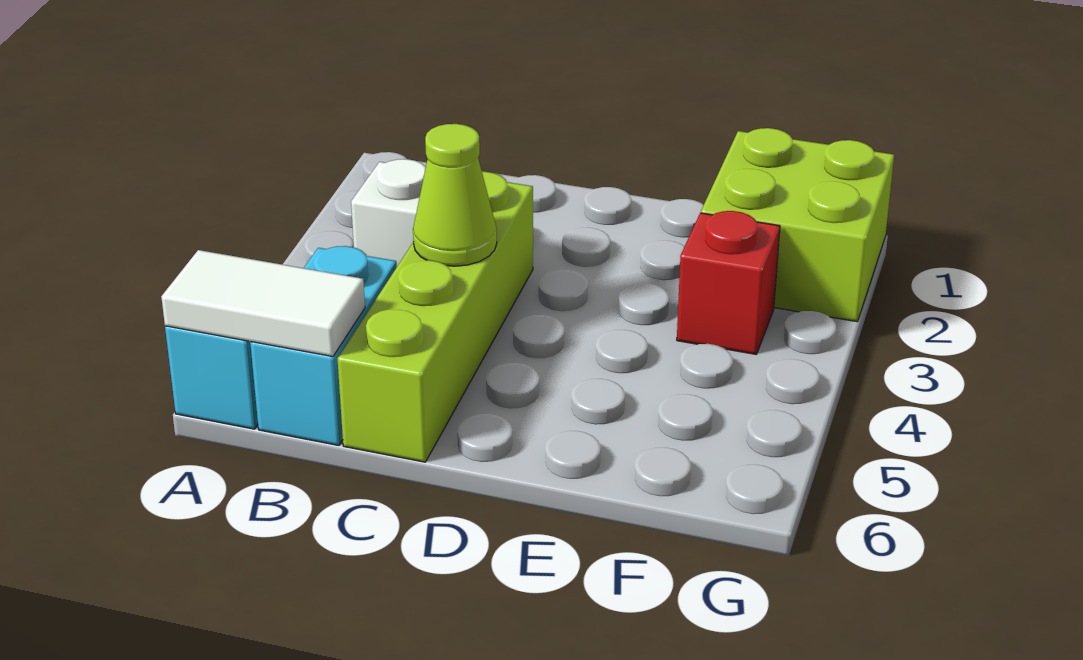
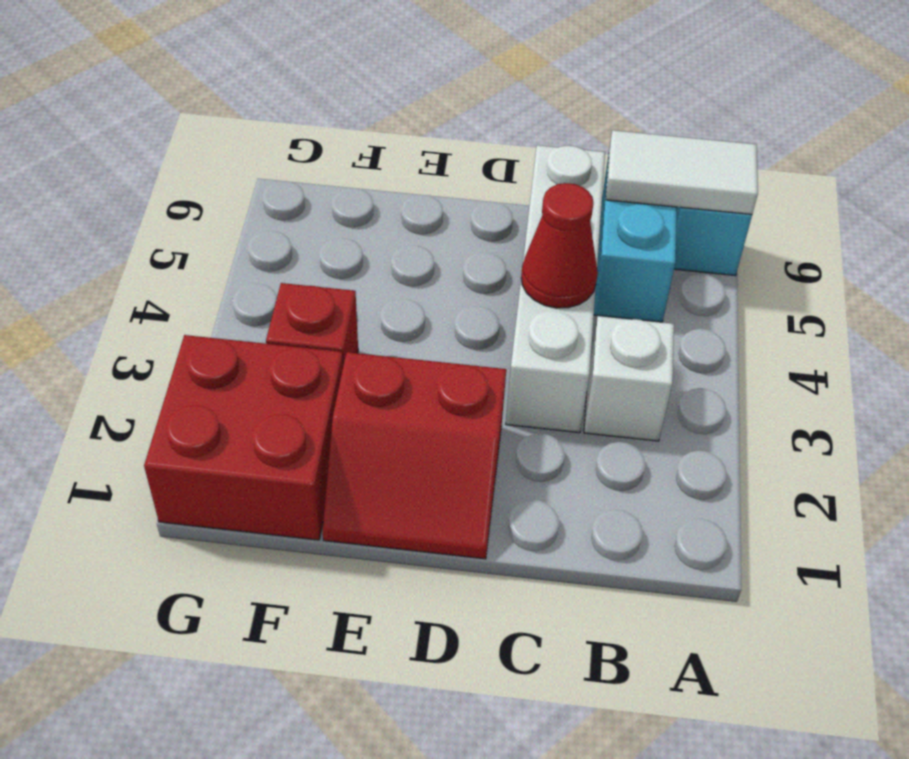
lime brick C3:C6 level 1 -> white brick C3:C6 level 1
lime cone C4 level 2 -> red cone C4 level 2
none -> red slope D1:E2 level 1 top 2
lime brick F1:G2 level 1 -> red brick F1:G2 level 1

